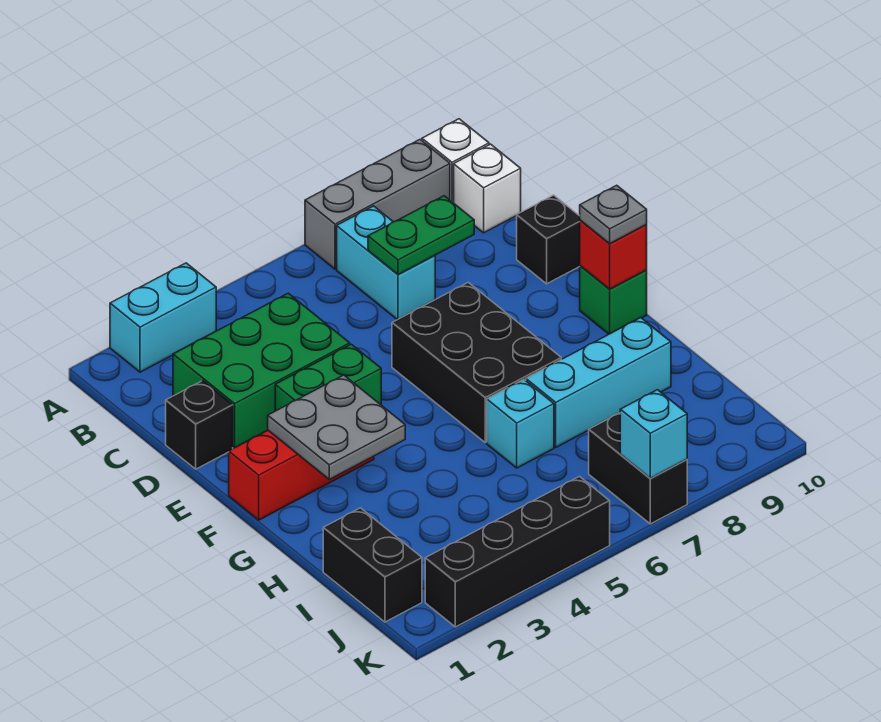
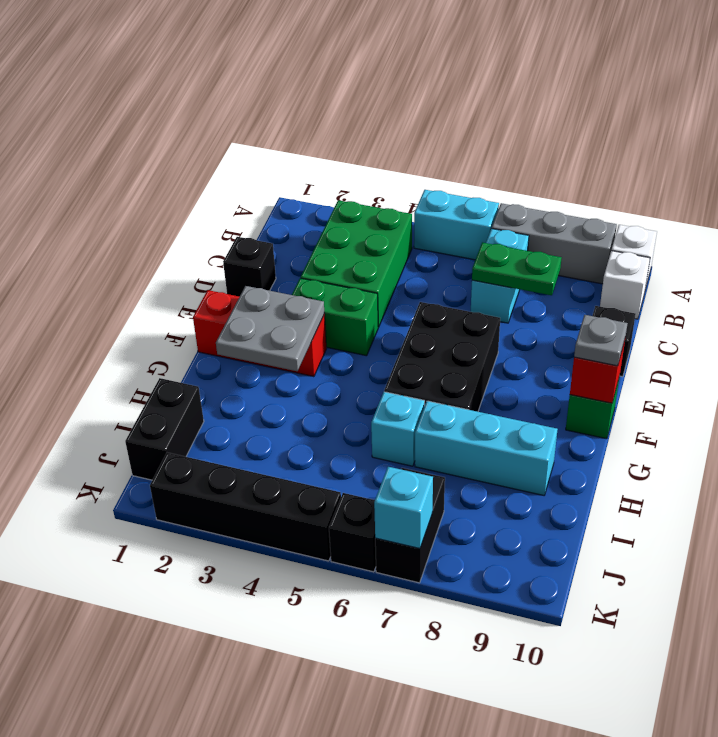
cyan brick A2:A3 level 1 -> cyan brick A5:A6 level 1
green brick C2:D4 level 1 -> green brick B3:D4 level 1
none -> black brick K6 level 1

